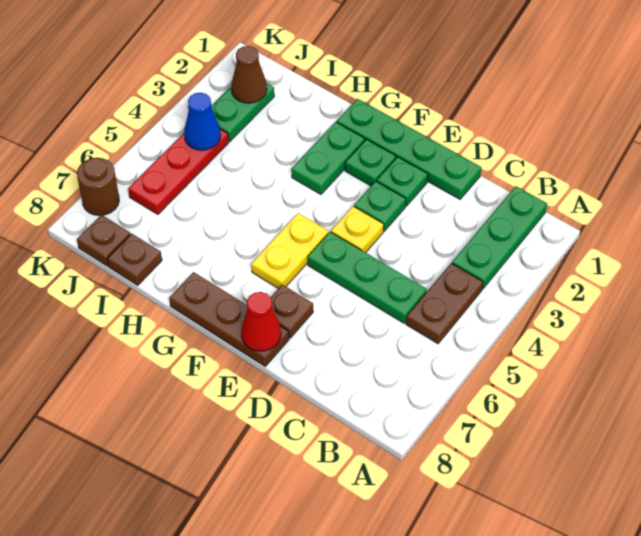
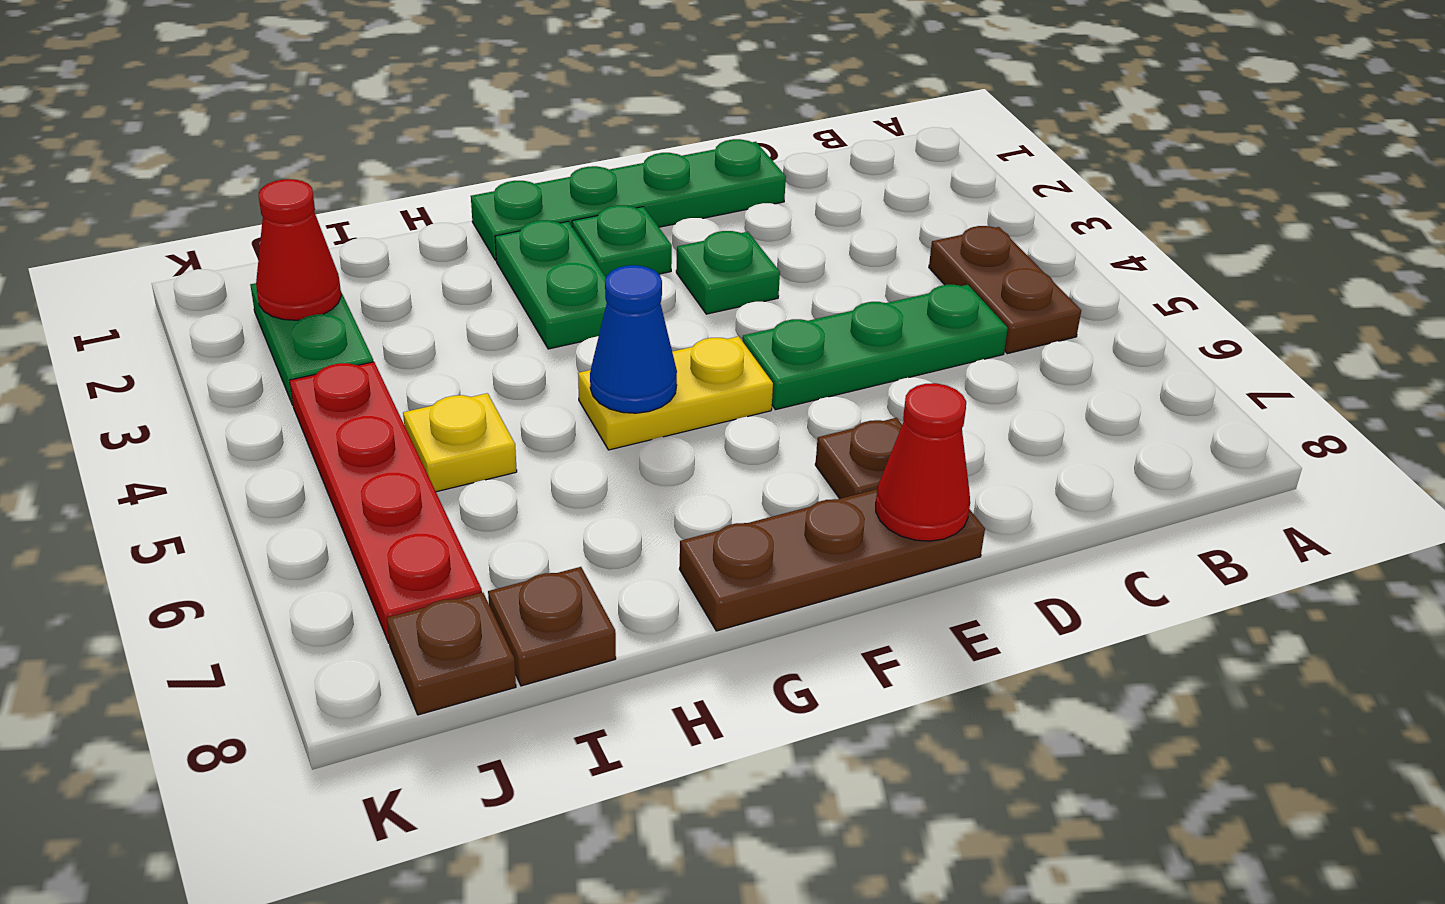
green plate B1:B3 level 1 -> none
green plate E2 level 1 -> none
yellow plate E4 level 1 -> yellow plate I5 level 1
yellow plate F5:F6 level 1 -> yellow plate F5:G5 level 1
brown cone J2 level 2 -> red cone J2 level 2
red plate J4:J6 level 1 -> red plate J4:J7 level 1
blue cone J4 level 2 -> blue cone G5 level 2
brown round brick K7 level 1 -> none

